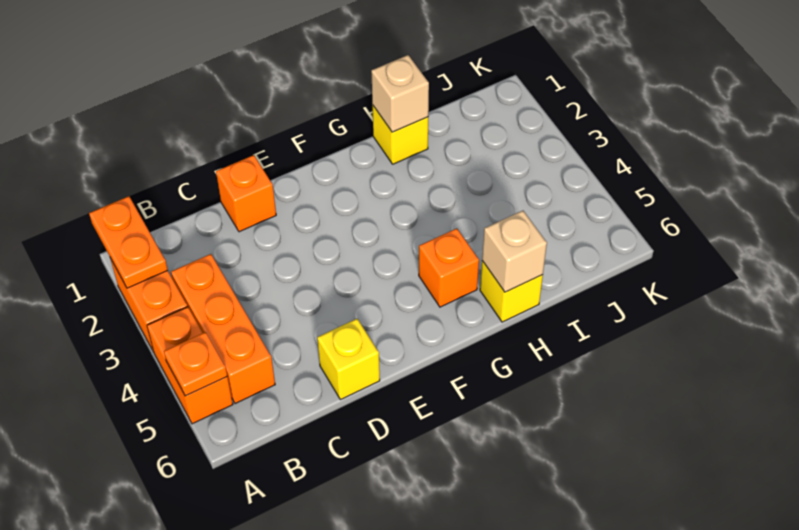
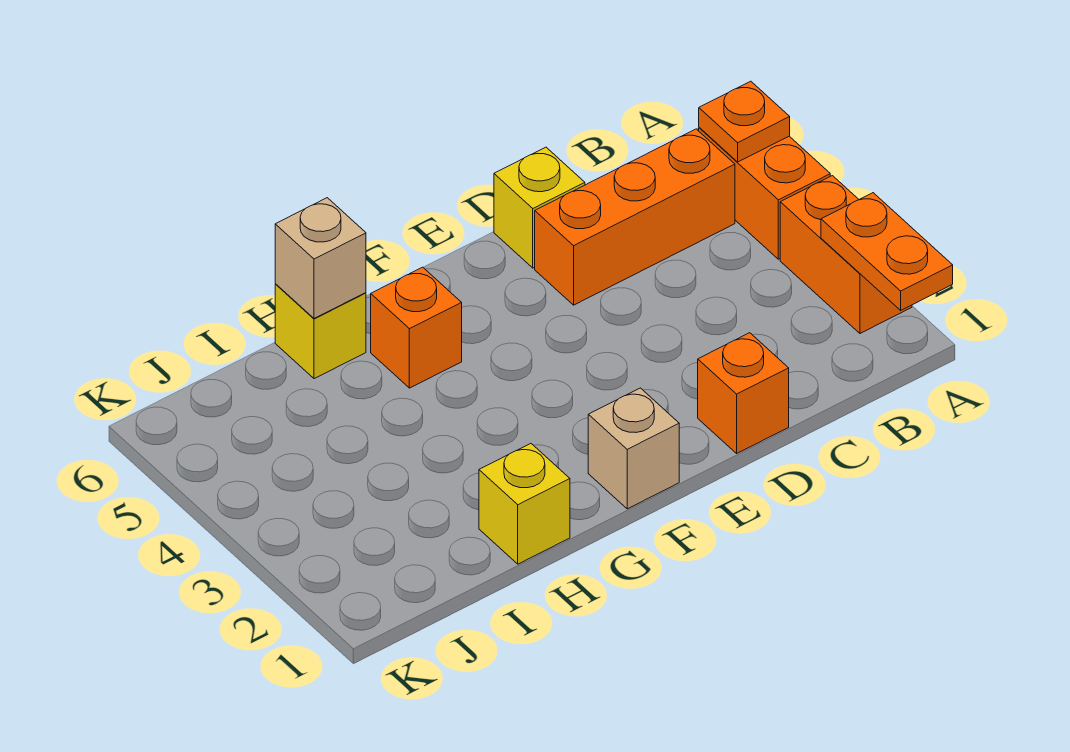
orange brick B3:B5 level 1 -> orange brick B5:D5 level 1
tan brick H1 level 2 -> tan brick F1 level 1

